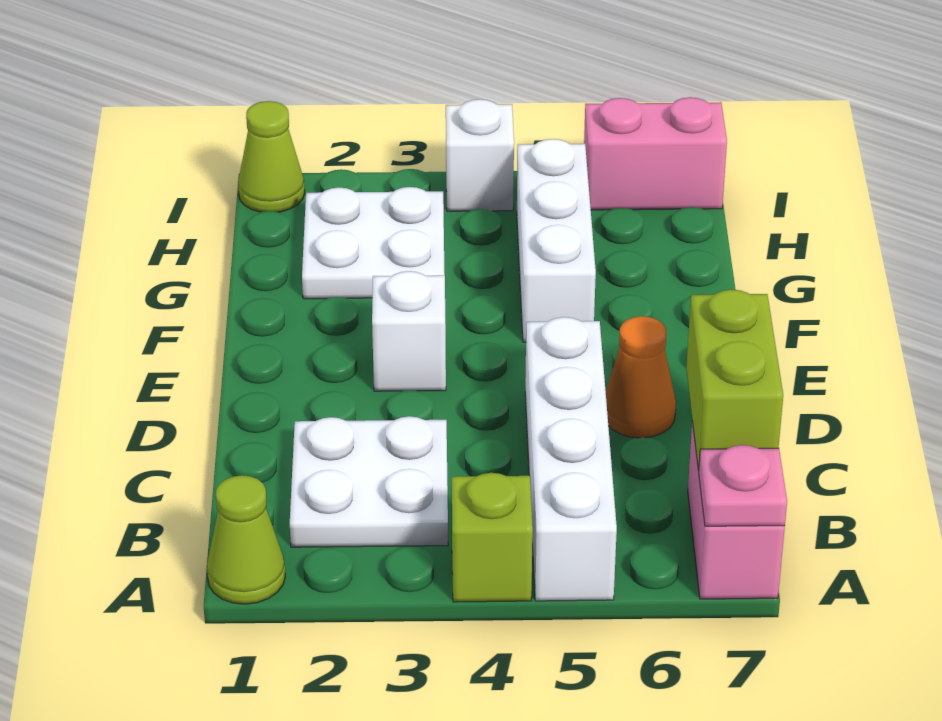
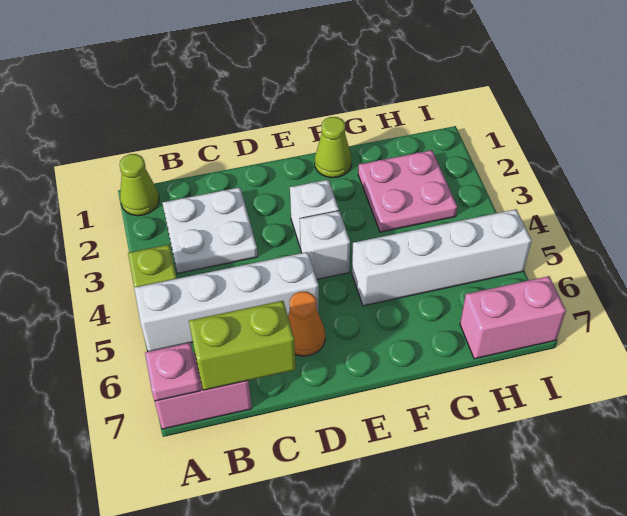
white brick F5:H5 level 1 -> white brick F5:I5 level 1
white plate G2:H3 level 1 -> pink plate G2:H3 level 1
lime cone I1 level 1 -> lime cone F1 level 1
white brick I4 level 1 -> white brick E4 level 1
pink brick I6:I7 level 1 -> pink brick H7:I7 level 1

